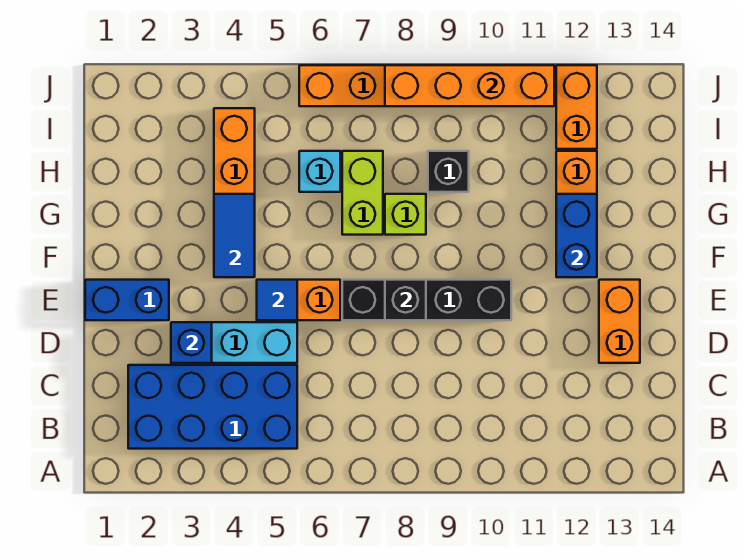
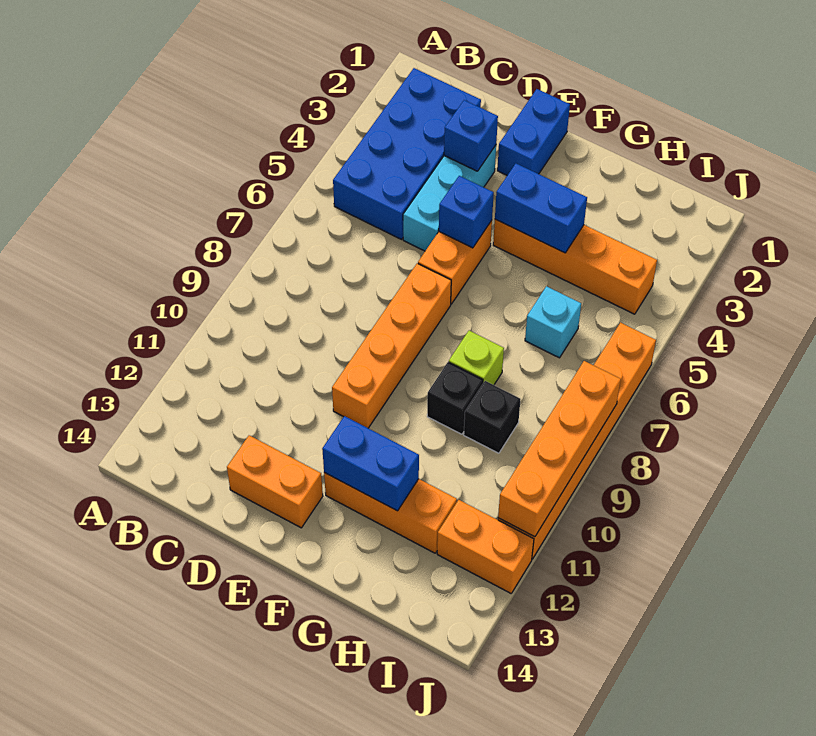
blue tile E5 level 2 -> blue brick E5 level 2
black brick E7:E10 level 1 -> orange brick E7:E10 level 1
black brick E8 level 2 -> black brick G9 level 1
blue tile F4:G4 level 2 -> blue brick F4:G4 level 2
lime brick G7:H7 level 1 -> none

